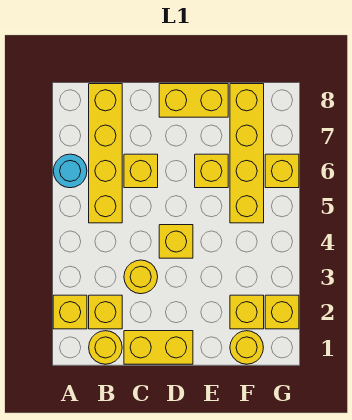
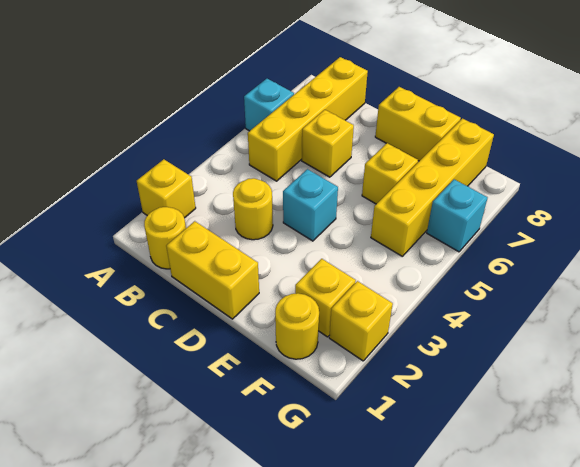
cyan round brick A6 level 1 -> cyan brick A6 level 1
yellow brick B2 level 1 -> none
yellow brick D4 level 1 -> cyan brick D4 level 1
yellow brick G6 level 1 -> cyan brick G6 level 1

